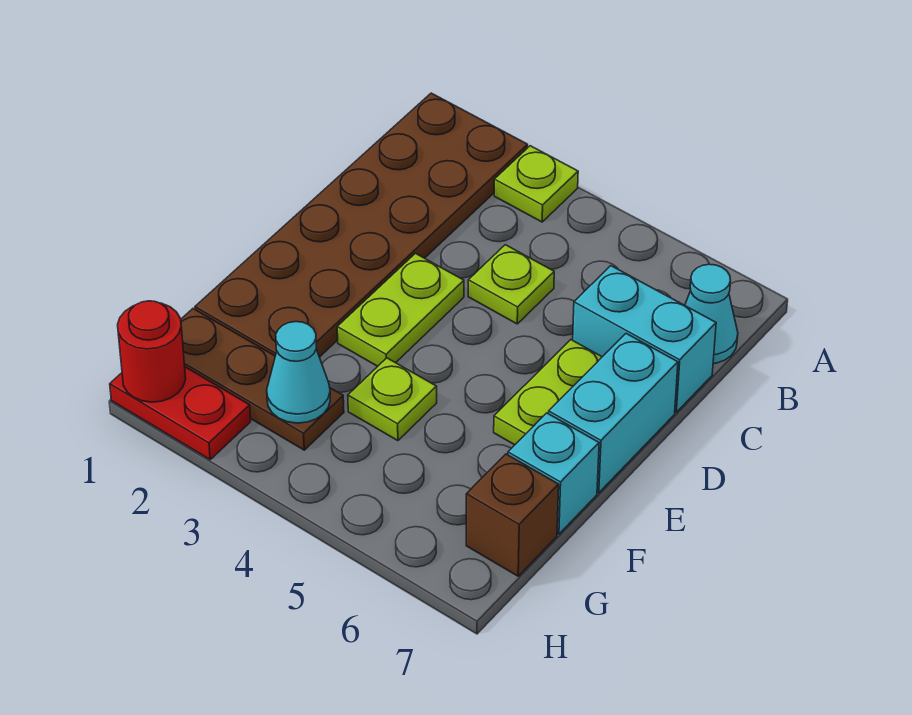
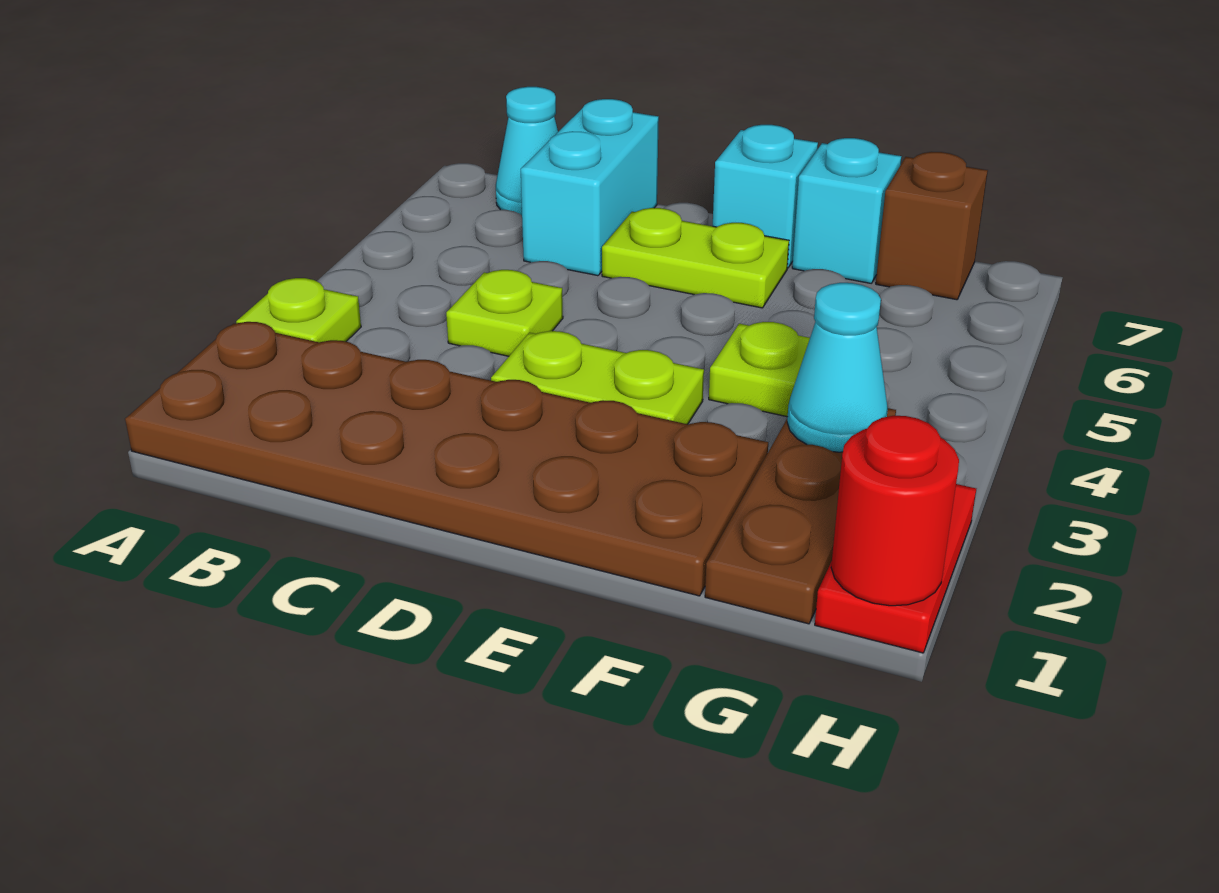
cyan brick D7:E7 level 1 -> cyan brick E7 level 1

